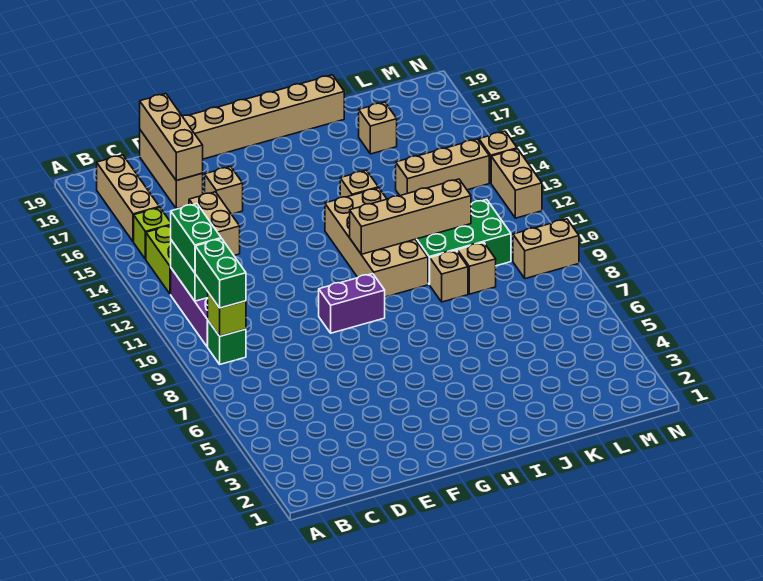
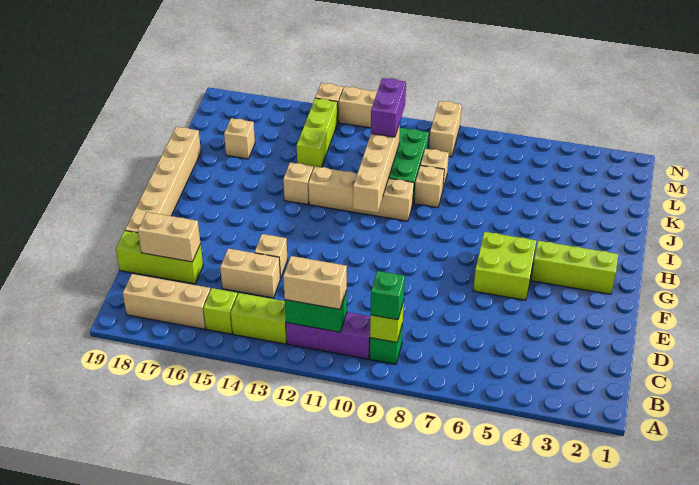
green brick B9:B10 level 3 -> green brick B9 level 3
green brick B11:B12 level 3 -> tan brick B11:B12 level 3
tan brick D17:D19 level 1 -> lime brick D17:D19 level 1
tan brick D17:D19 level 2 -> tan brick D17:D18 level 2
tan brick E16 level 1 -> tan brick E14 level 1
none -> lime brick F5:G6 level 1
purple brick F9:G9 level 1 -> purple brick K11:L11 level 3
none -> lime brick G2:G4 level 1
tan brick H10:I13 level 1 -> tan brick I10:I13 level 1
tan brick K14:M14 level 1 -> lime brick K14:M14 level 1

